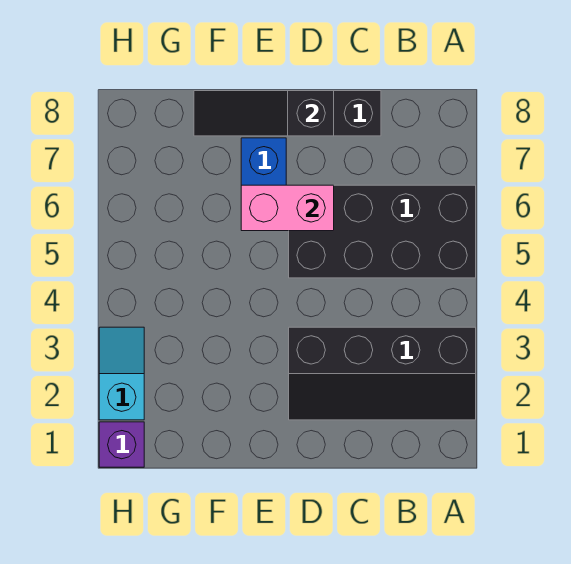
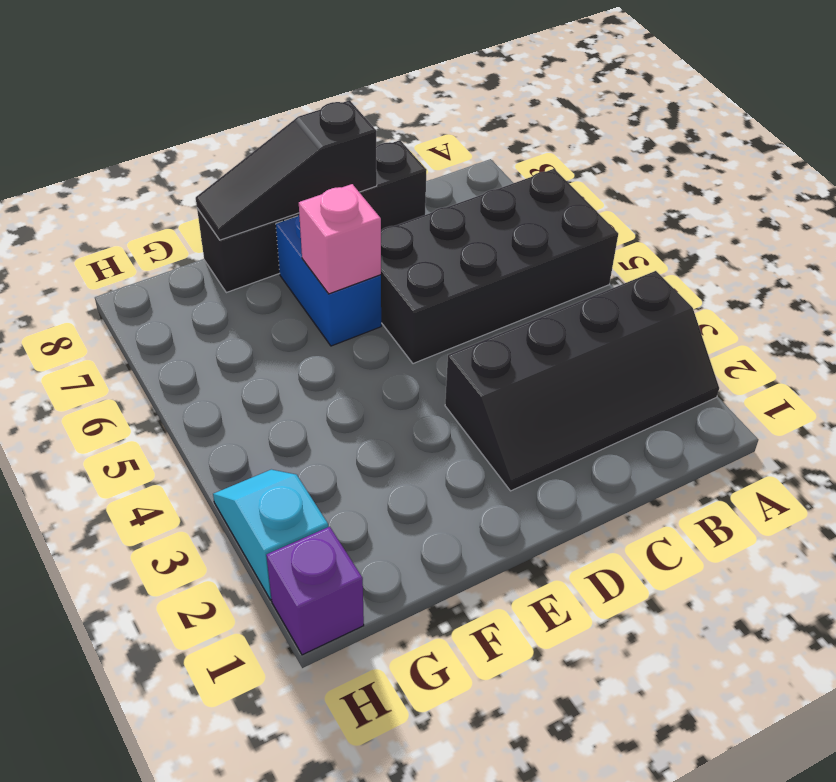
pink brick D6:E6 level 2 -> pink brick E6 level 2

